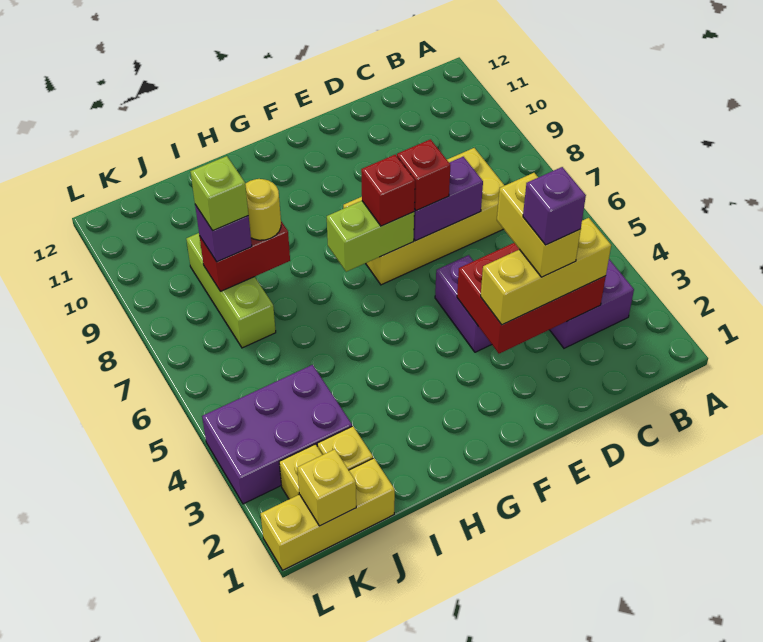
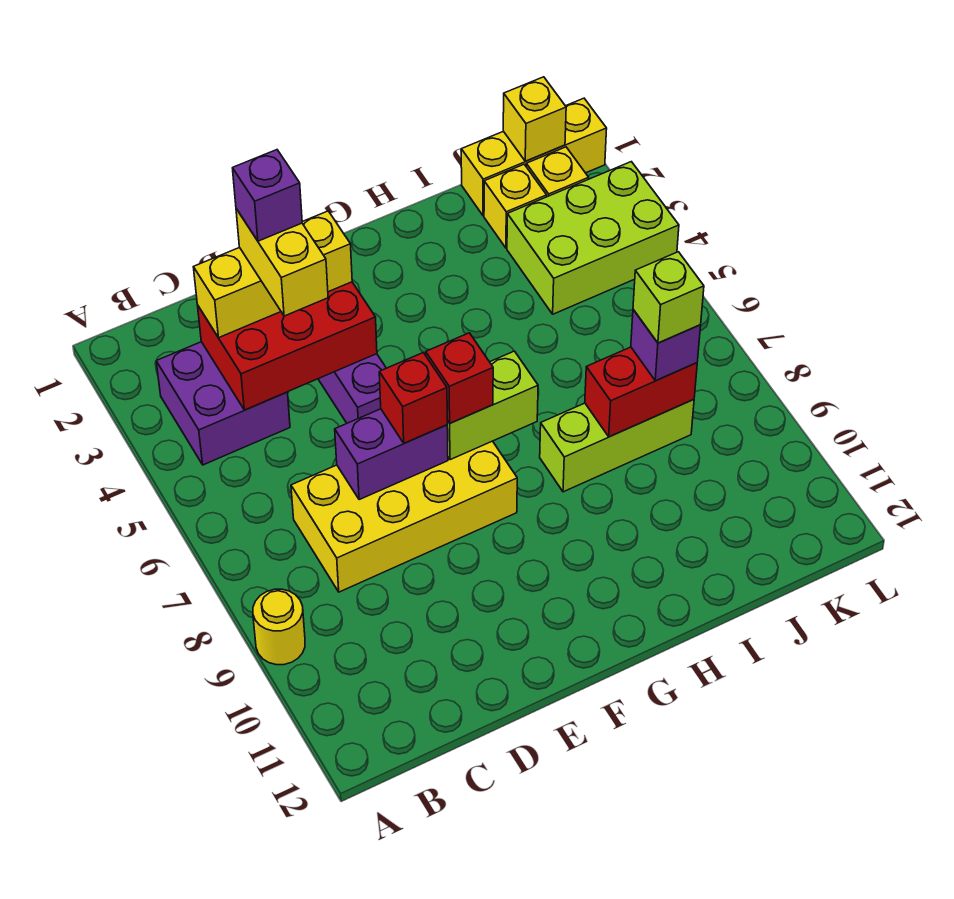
yellow round brick I8 level 3 -> yellow round brick A9 level 1
purple brick J3:L4 level 1 -> lime brick J3:L4 level 1
lime brick J7:J9 level 1 -> lime brick H8:J8 level 1

